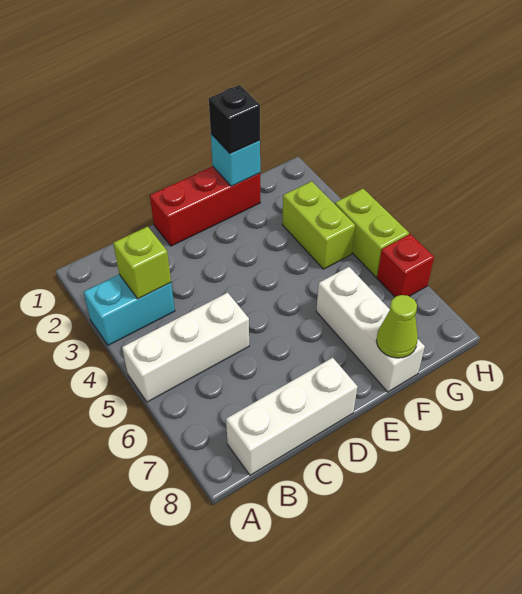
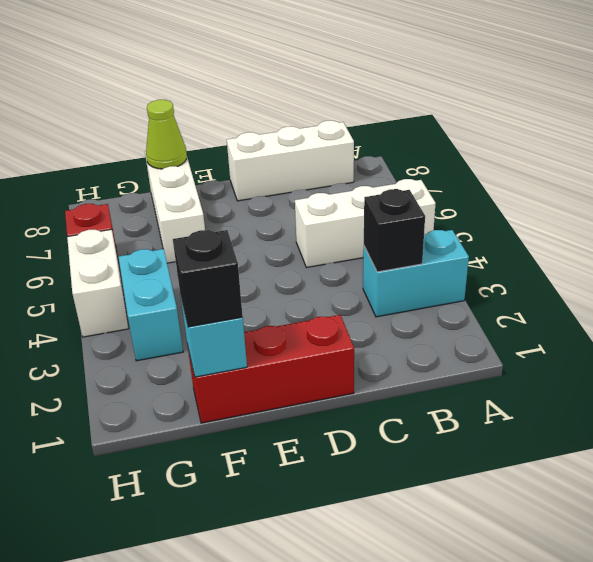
lime brick B3 level 2 -> black brick B3 level 2
lime brick G3:G4 level 1 -> cyan brick G3:G4 level 1
lime brick H4:H5 level 1 -> white brick H4:H5 level 1

